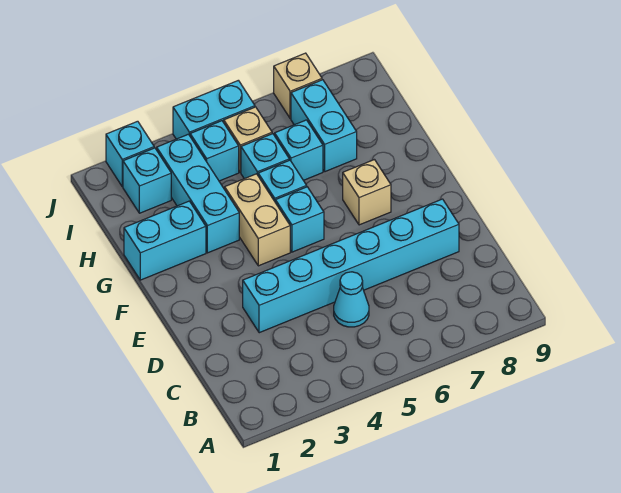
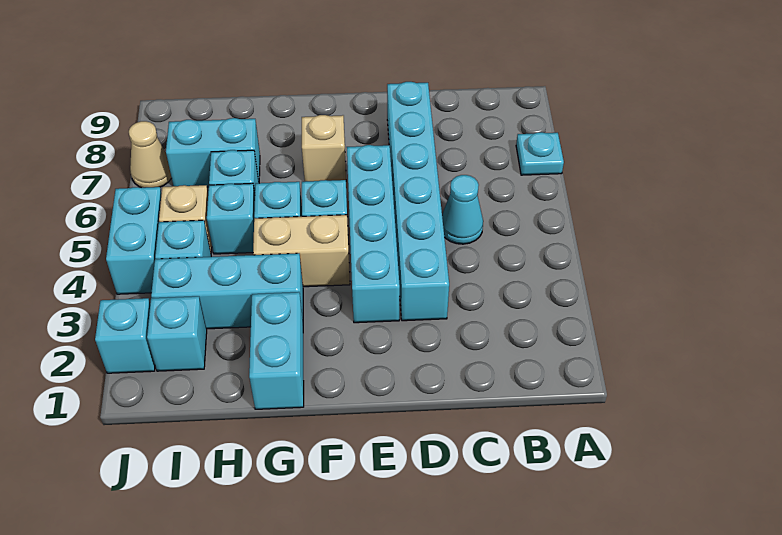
none -> cyan plate A7 level 1
none -> cyan brick E3:E6 level 1
tan brick J7 level 1 -> tan cone J7 level 1

